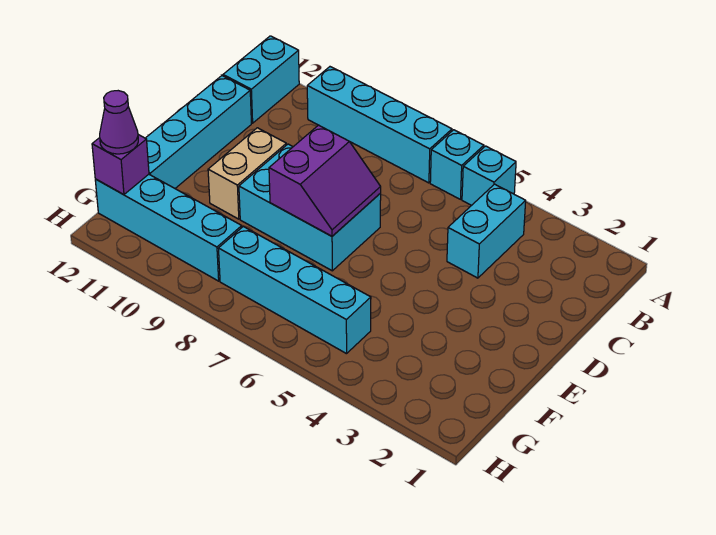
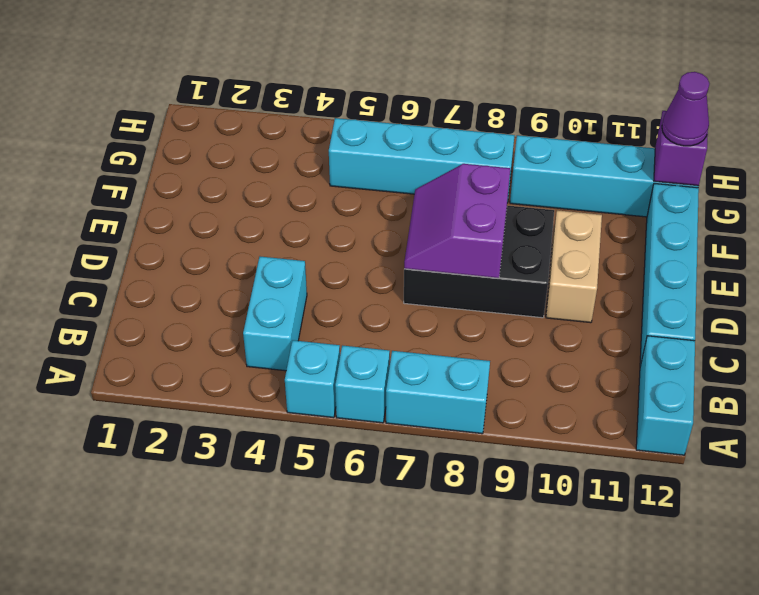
cyan brick A7:A10 level 1 -> cyan brick A7:A8 level 1
cyan brick D7:E9 level 1 -> black brick D7:E9 level 1

